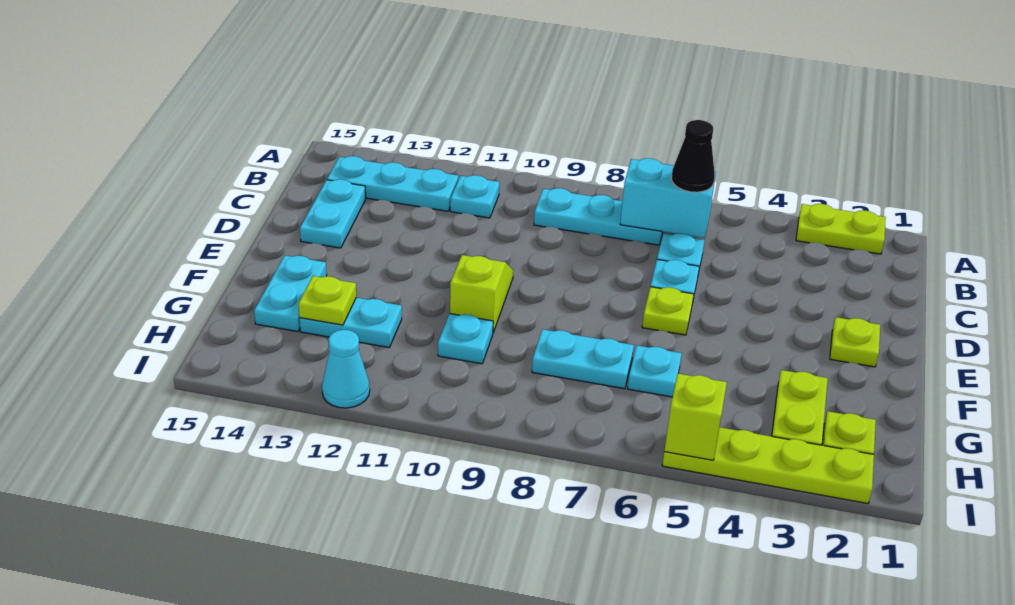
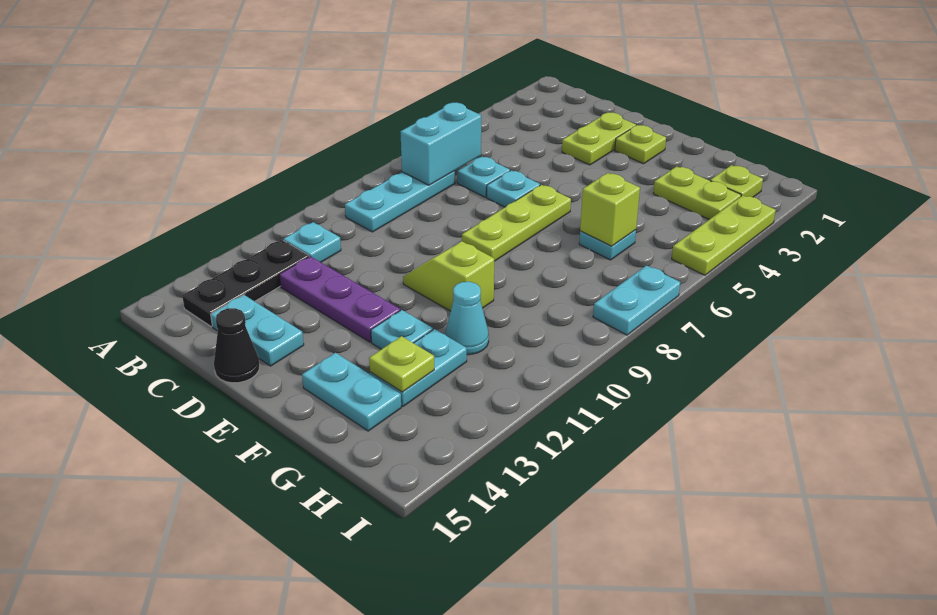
lime plate A2:A3 level 1 -> lime plate D2:D3 level 1
black cone B6 level 3 -> black cone D15 level 1
cyan plate B12:B14 level 1 -> black plate B12:B14 level 1
none -> purple plate C12:E12 level 1
lime plate E6 level 1 -> lime plate E6:E8 level 1
cyan plate G7:G8 level 1 -> cyan plate I7:I8 level 1
cyan plate G10 level 1 -> cyan plate F12 level 1
lime plate I2:I5 level 1 -> lime plate I3:I5 level 1
lime brick I5 level 2 -> lime brick G6 level 2
cyan cone I12 level 1 -> cyan cone G11 level 1

